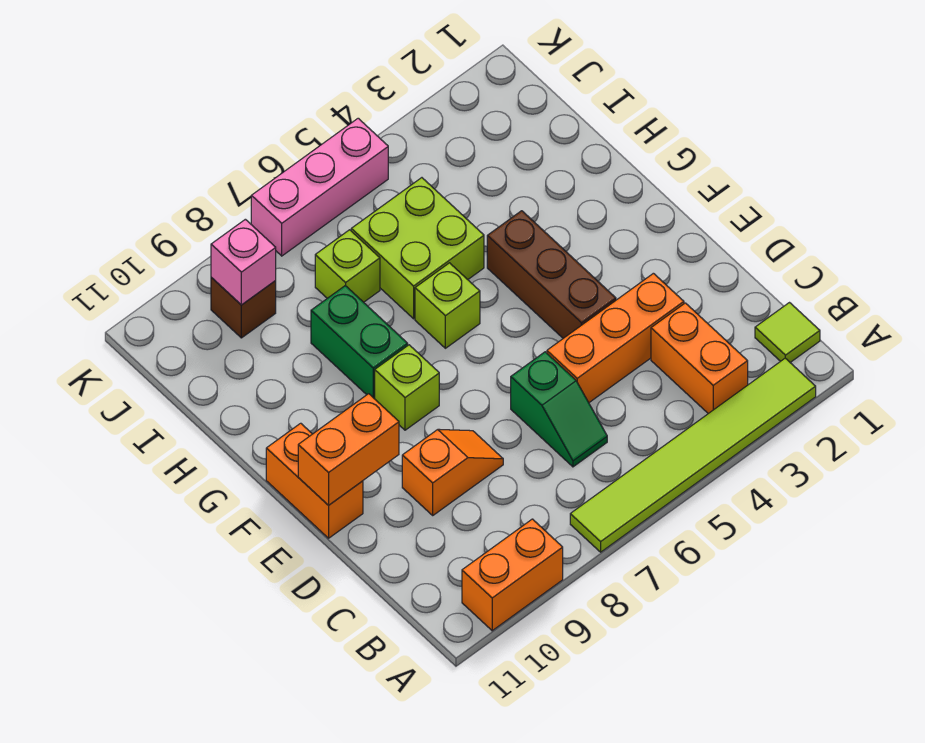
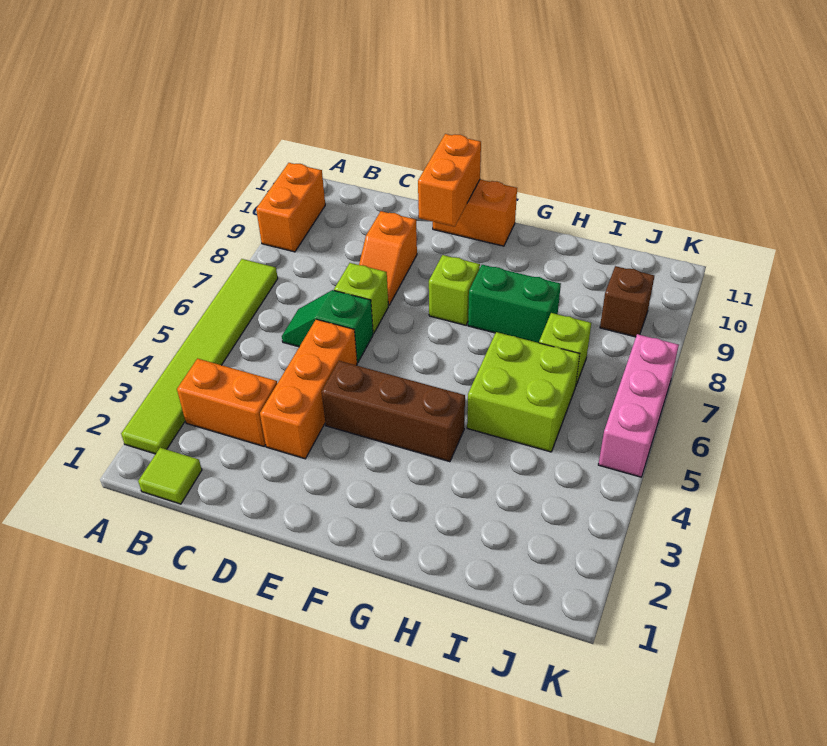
lime brick G6 level 1 -> lime brick D7 level 1
pink brick J9 level 2 -> none

